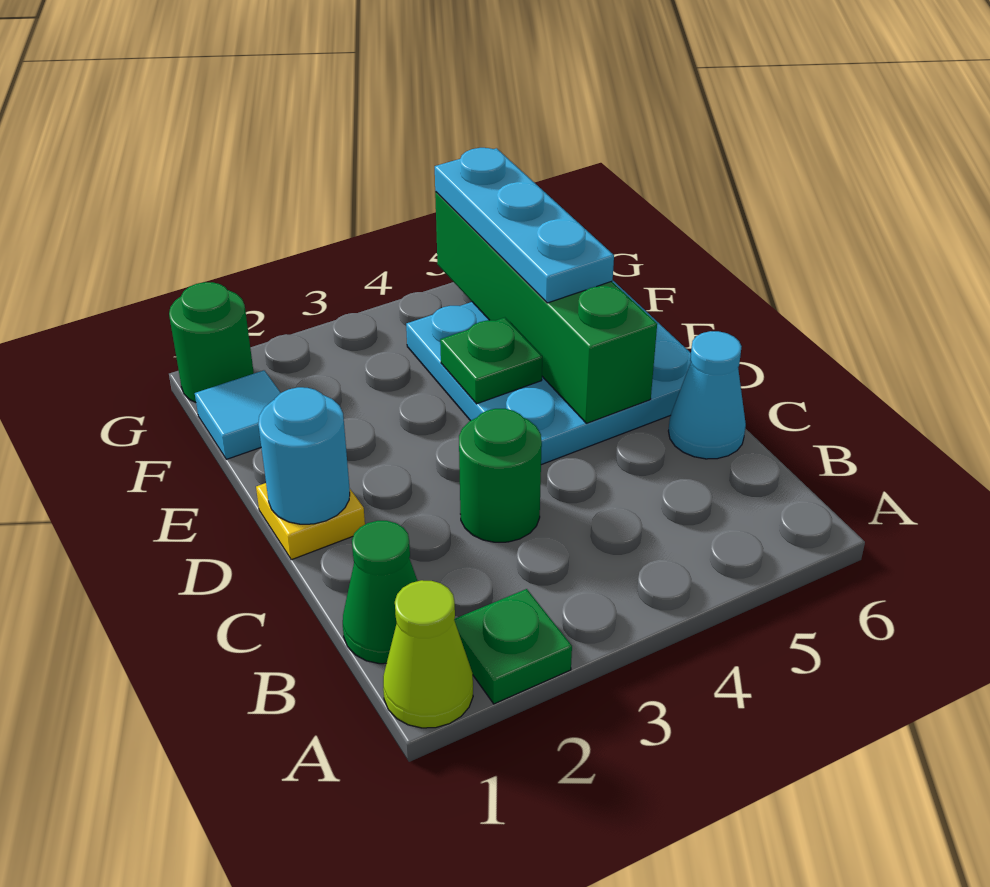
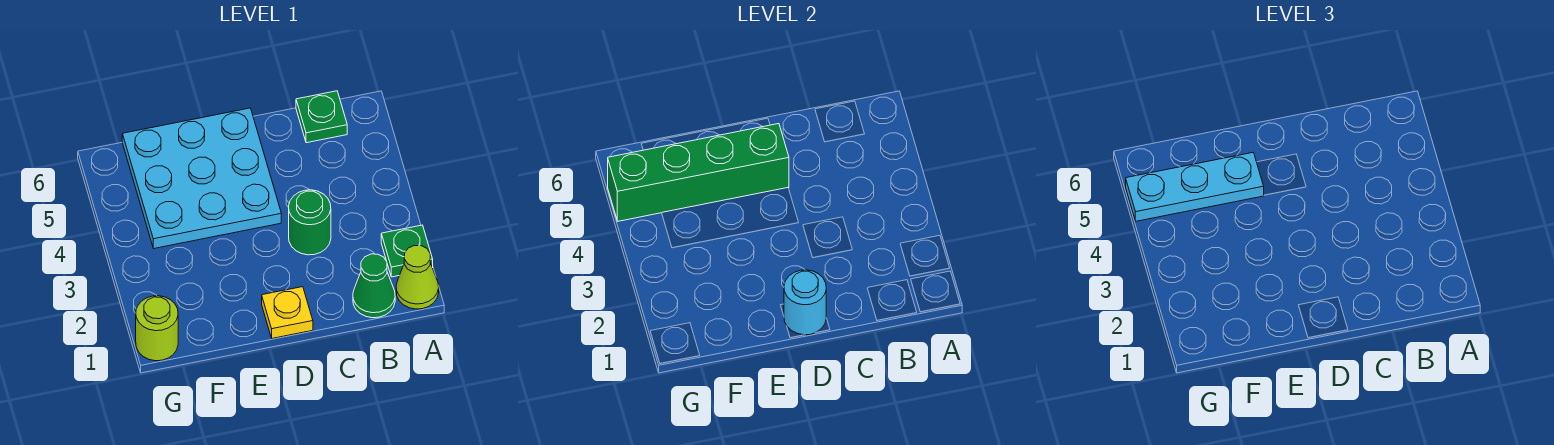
cyan cone C6 level 1 -> none
green plate E4 level 2 -> green plate B6 level 1
cyan tile F1 level 1 -> none
green round brick G1 level 1 -> lime round brick G1 level 1

